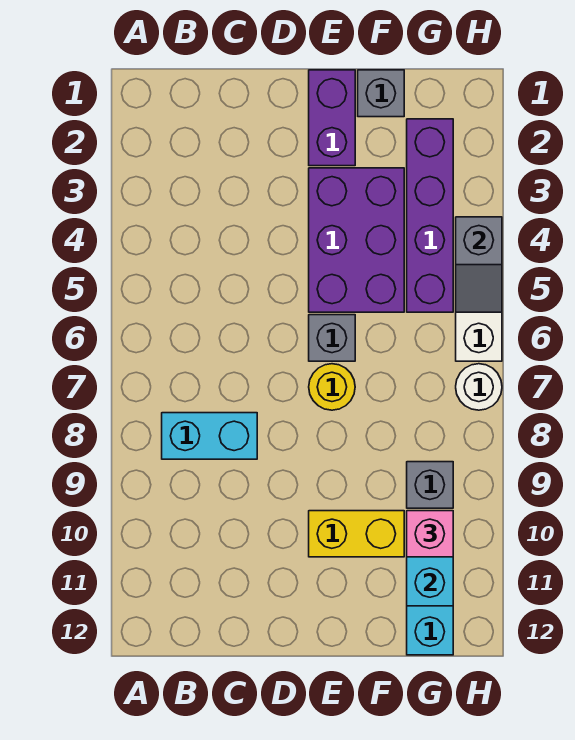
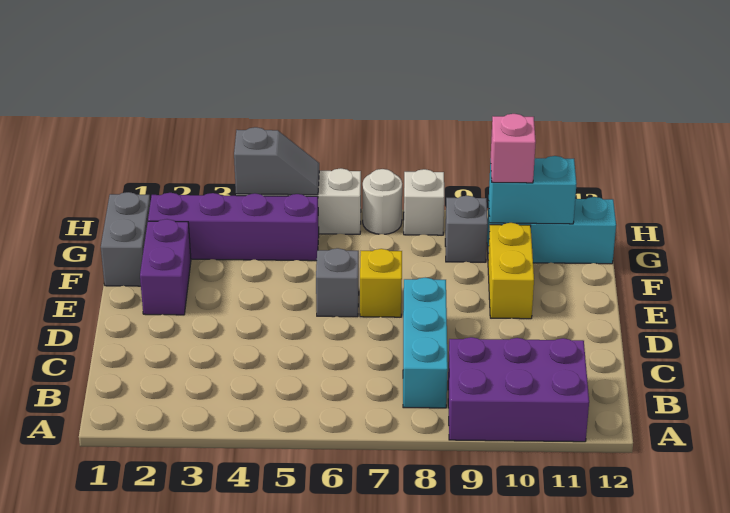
cyan brick B8:C8 level 1 -> cyan brick B8:D8 level 1
purple brick E1:E2 level 1 -> purple brick E2:F2 level 1
purple brick E3:F5 level 1 -> purple brick A9:B11 level 1
yellow round brick E7 level 1 -> yellow brick E7 level 1
grey brick F1 level 1 -> grey brick F1:G1 level 1
none -> white brick H8 level 1

